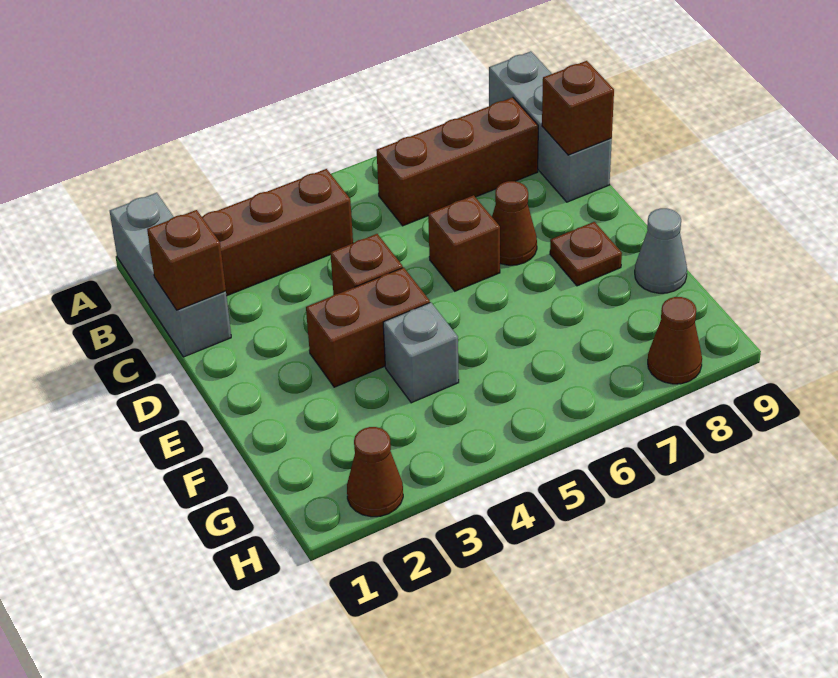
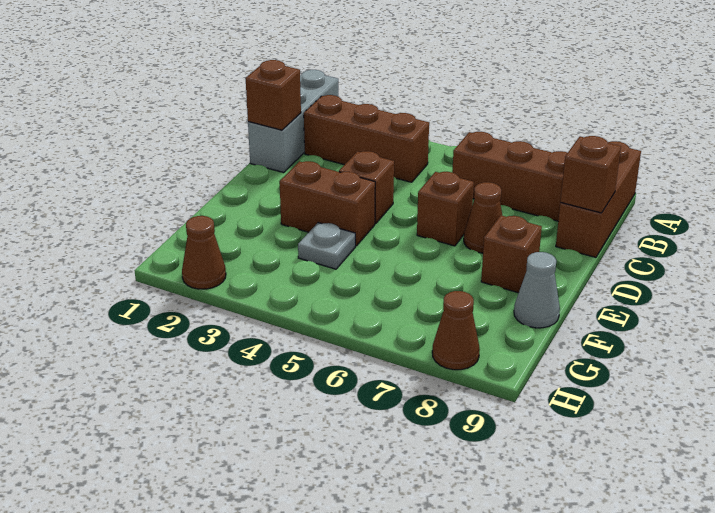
grey brick A9:C9 level 1 -> brown brick A9:C9 level 1
brown plate E8 level 1 -> brown brick E8 level 1
grey brick F4 level 1 -> grey plate F4 level 1

